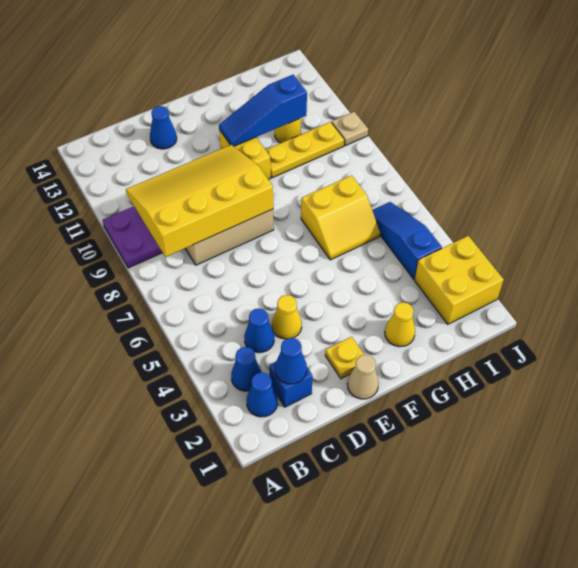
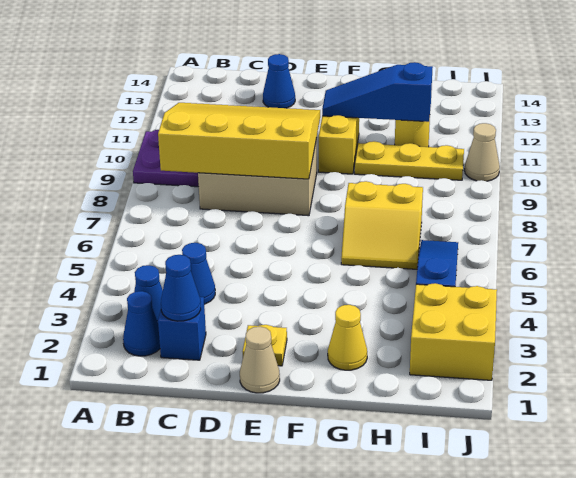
yellow cone D4 level 1 -> none
tan plate J10 level 1 -> tan cone J10 level 1

